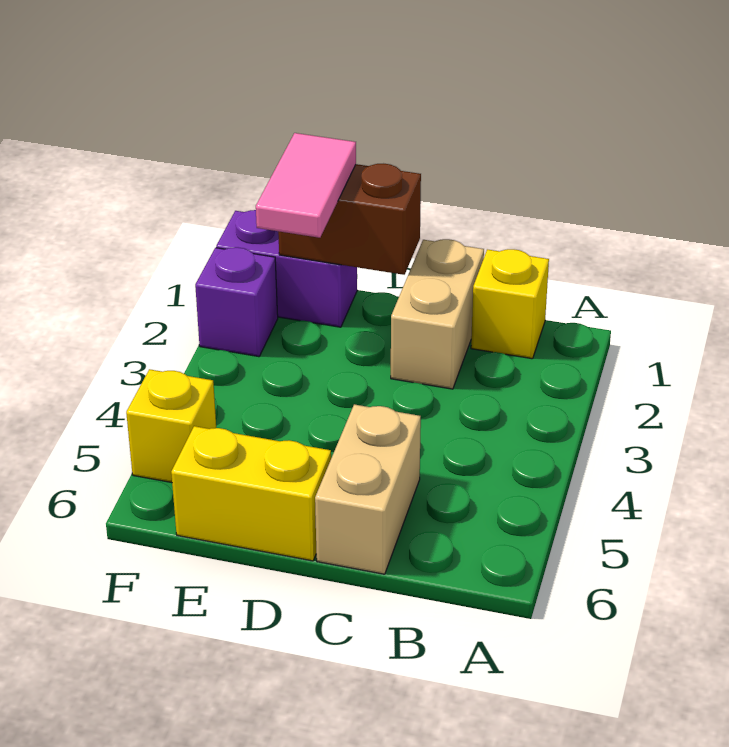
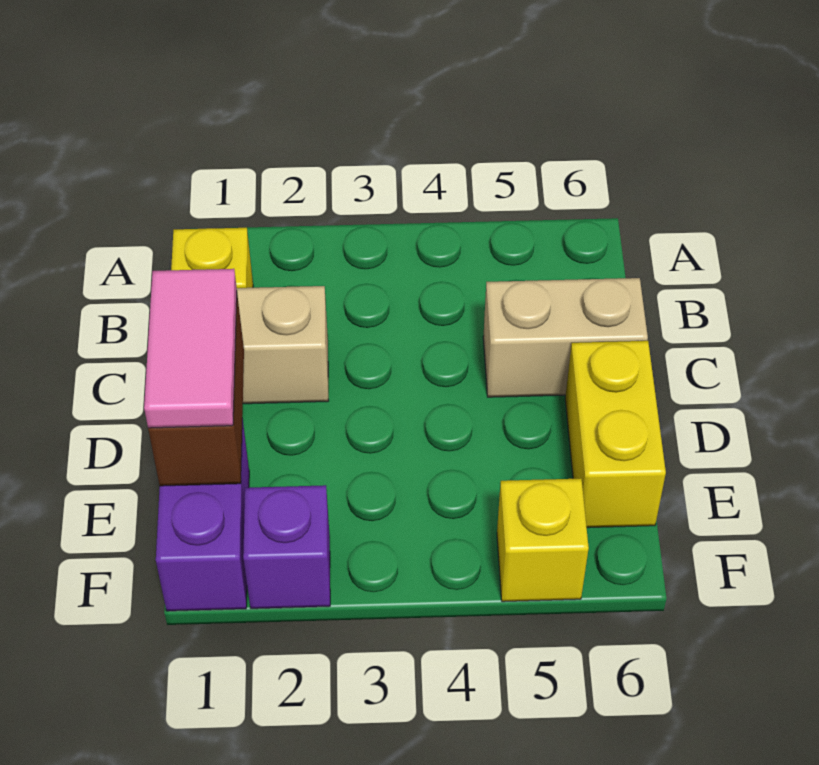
pink tile E1:E2 level 3 -> pink tile D1:E1 level 3

